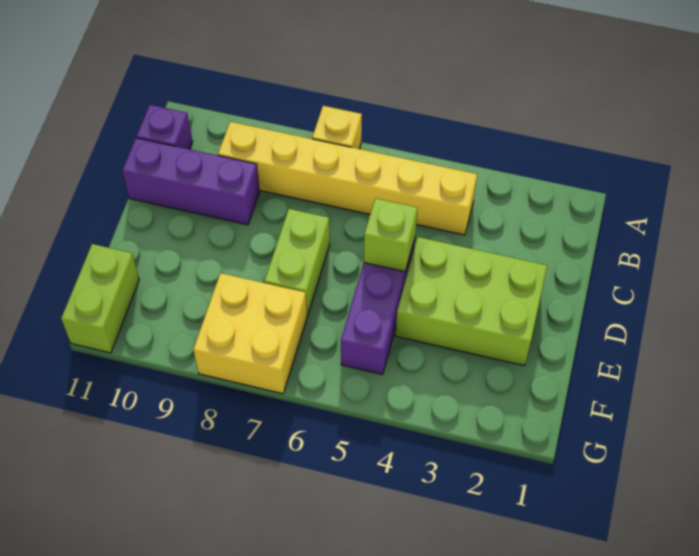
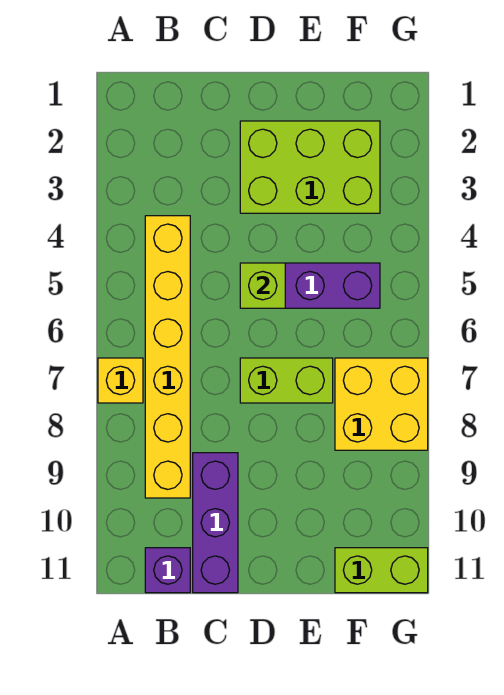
lime brick D2:E4 level 1 -> lime brick D2:F3 level 1

